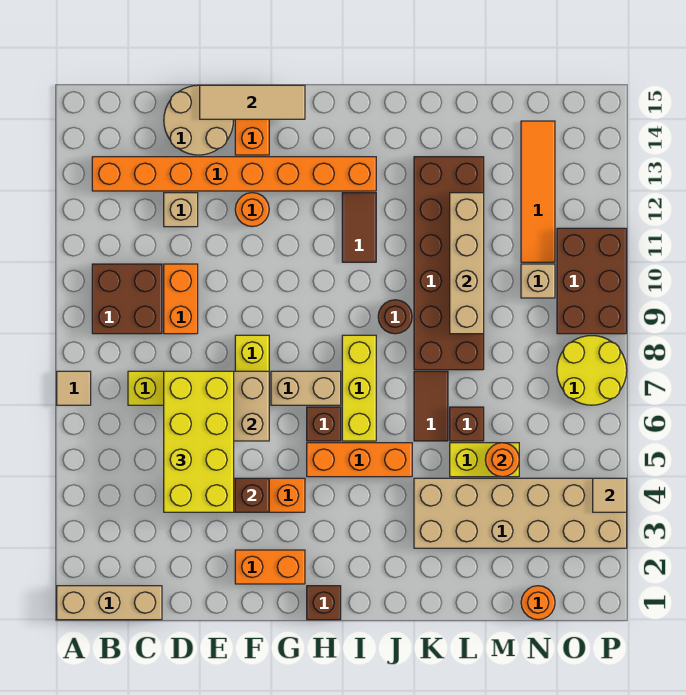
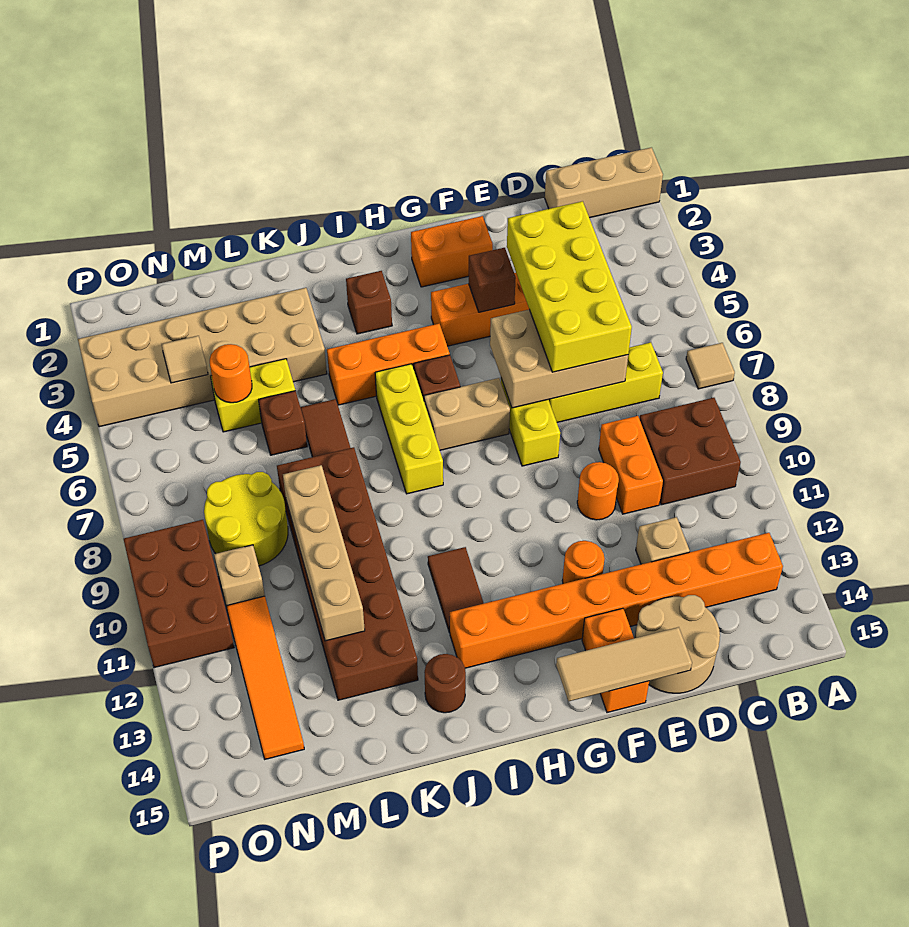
brown brick H1 level 1 -> brown brick I3 level 1
brown round brick J9 level 1 -> brown round brick J14 level 1
orange round brick N1 level 1 -> orange round brick E10 level 1
yellow round brick O7:P8 level 1 -> yellow round brick M8:N9 level 1
tan tile P4 level 2 -> tan tile N4 level 2

